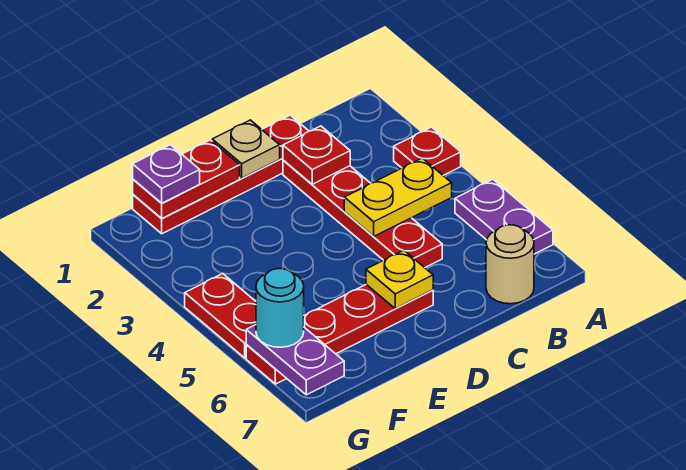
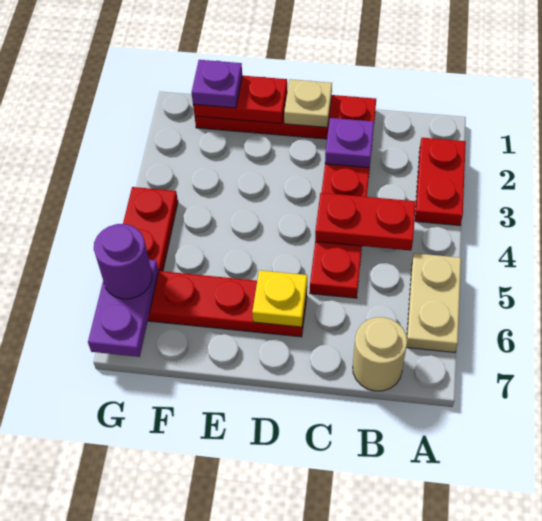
red plate A3 level 1 -> red plate A2:A3 level 1
purple plate A5:A6 level 1 -> tan plate A5:A6 level 1
yellow plate B4:C4 level 2 -> red plate B4:C4 level 2
red plate C2 level 2 -> purple plate C2 level 2
cyan round brick G6 level 3 -> purple round brick G6 level 3

